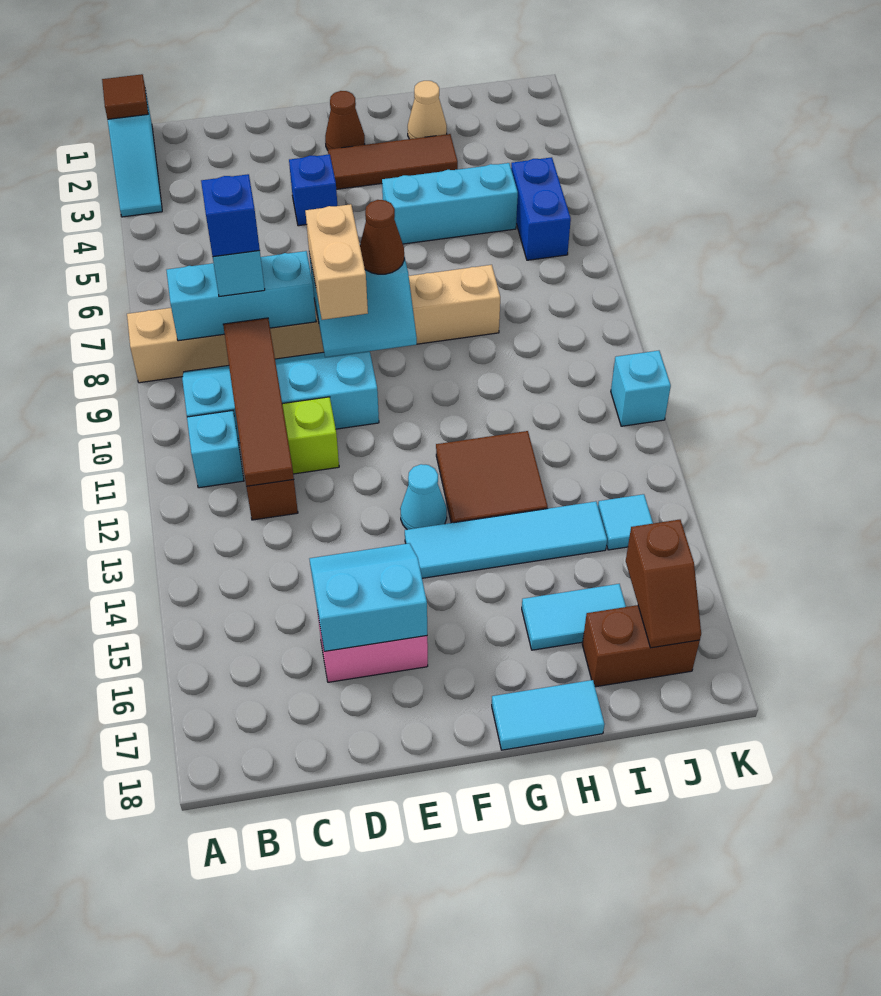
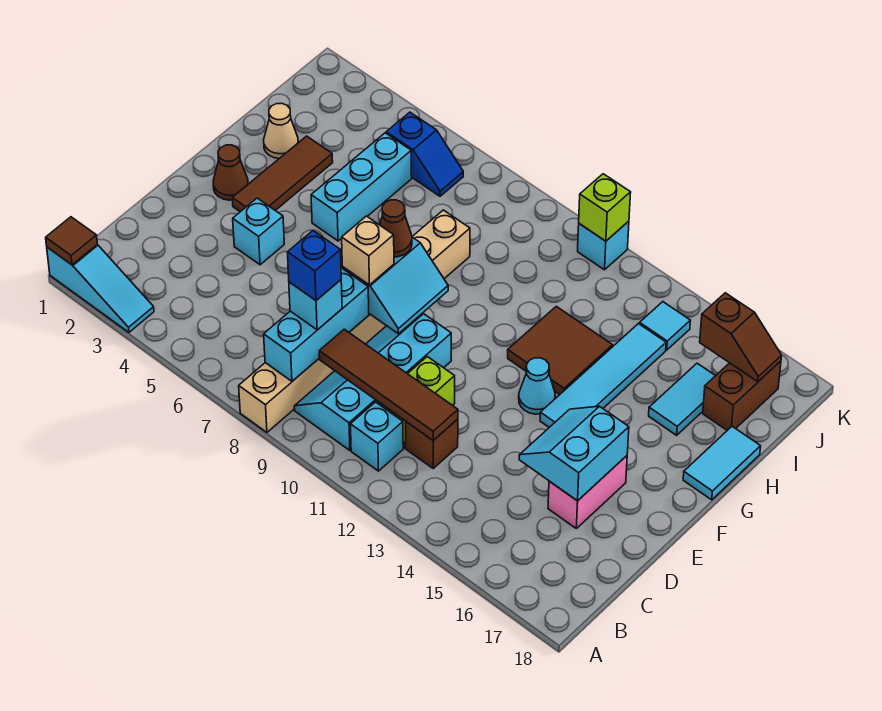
blue brick E4 level 1 -> cyan brick E4 level 1
tan brick E8:E9 level 3 -> tan brick E8 level 3
blue brick J5:J6 level 1 -> blue slope J5:J6 level 1 top 5
none -> lime brick K11 level 2

